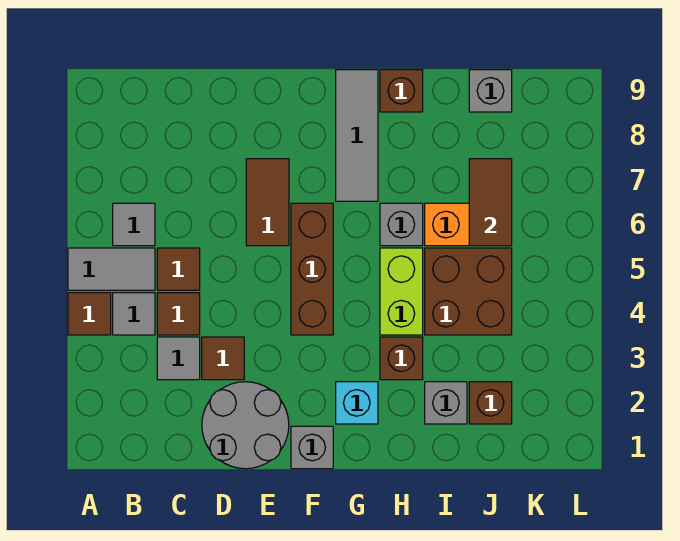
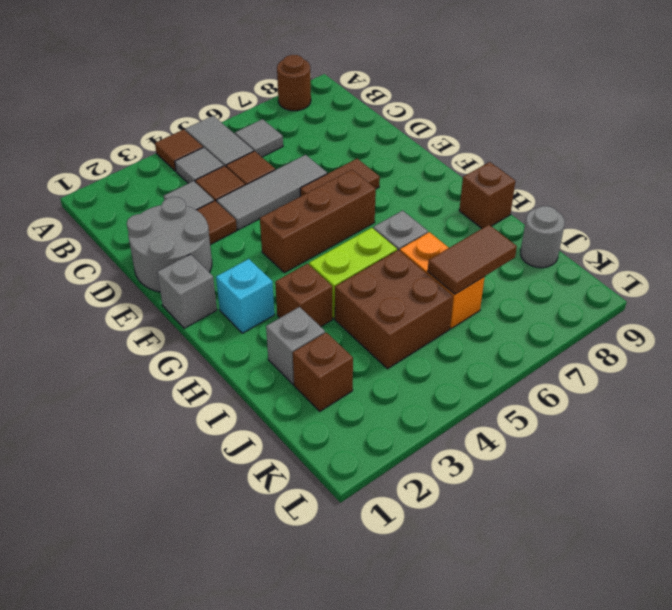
none -> brown round brick A8 level 1
grey tile G7:G9 level 1 -> grey tile D4:D6 level 1
grey brick J9 level 1 -> grey round brick J9 level 1

